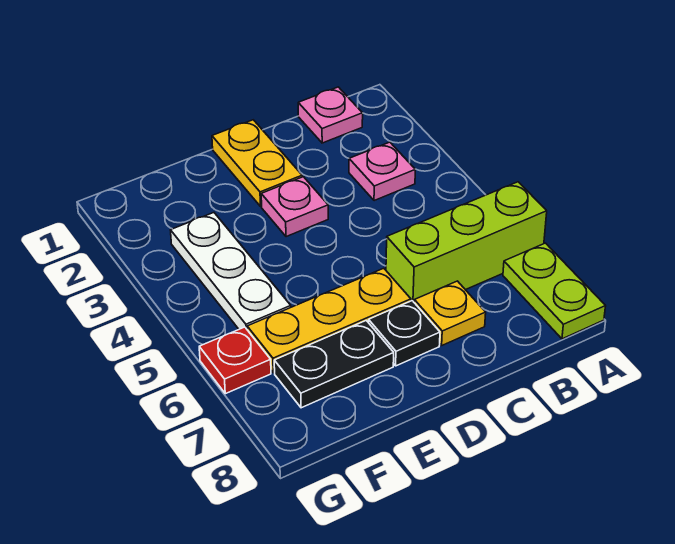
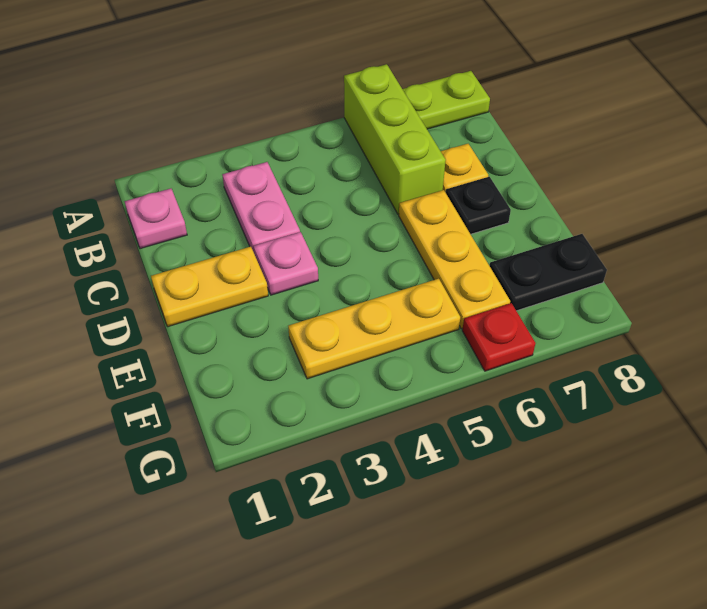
pink plate B3 level 1 -> pink plate B3:C3 level 1
black plate E7:F7 level 1 -> black plate F7:F8 level 1
white plate F3:F5 level 1 -> yellow plate F3:F5 level 1

